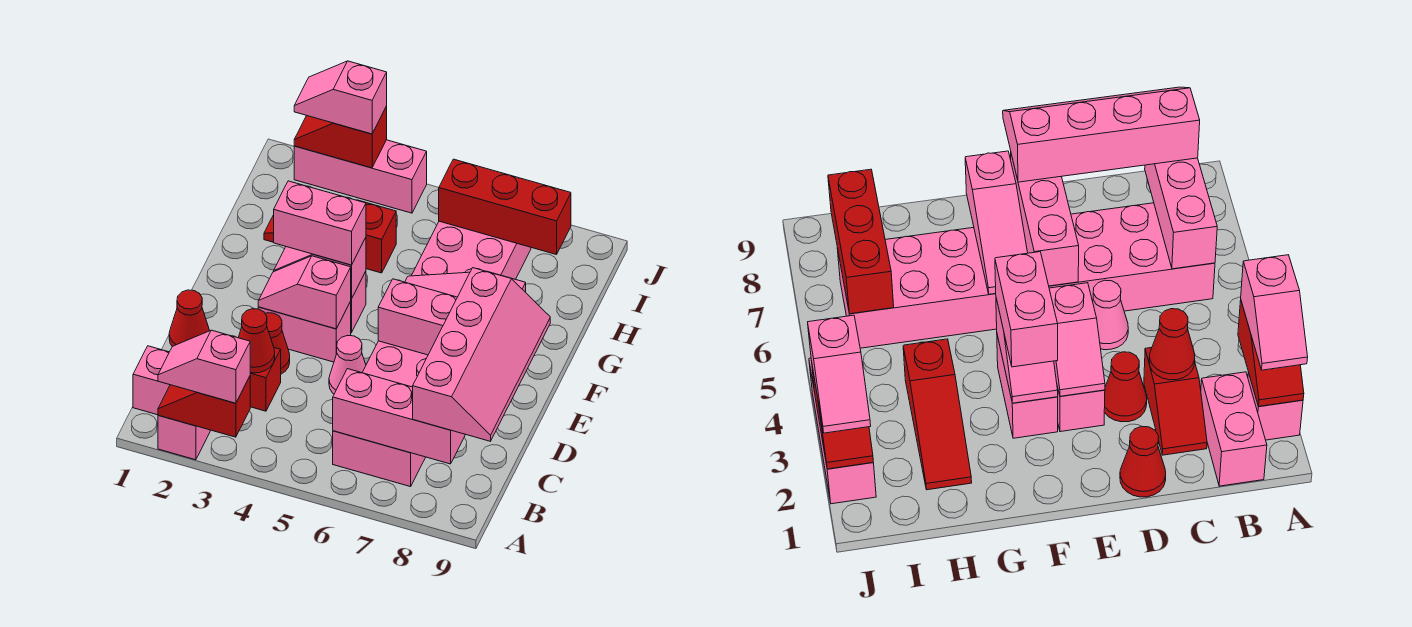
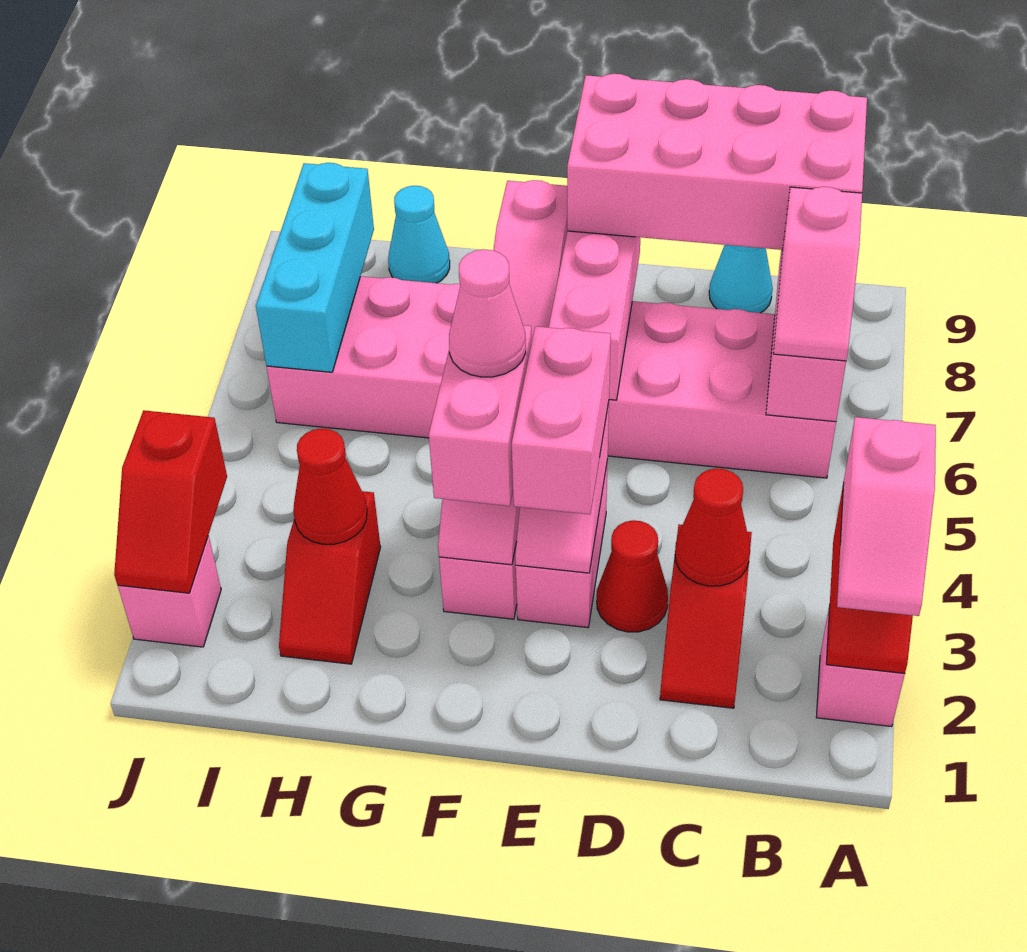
pink brick B1:B2 level 1 -> pink brick E3:E4 level 3
pink slope B8:E9 level 3 top 8 -> pink brick B8:E9 level 3
none -> cyan cone C9 level 1
red cone D1 level 1 -> red cone H3 level 2
pink cone D5 level 1 -> pink cone F4 level 4
red slope H2:H4 level 1 top 4 -> red slope H2:H3 level 1 top 3
none -> cyan cone H9 level 1
red brick I6:I8 level 2 -> cyan brick I6:I8 level 2
pink brick J2:J4 level 1 -> pink brick J2 level 1
pink slope J2:J3 level 3 top 3 -> pink slope B6:B7 level 3 top 7

